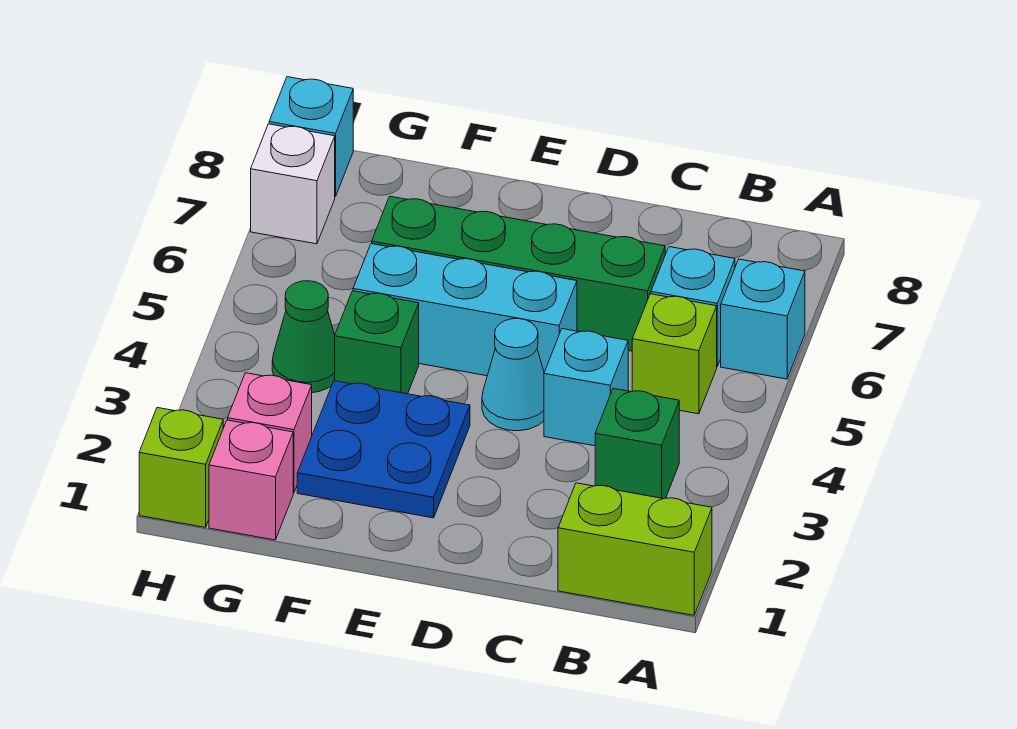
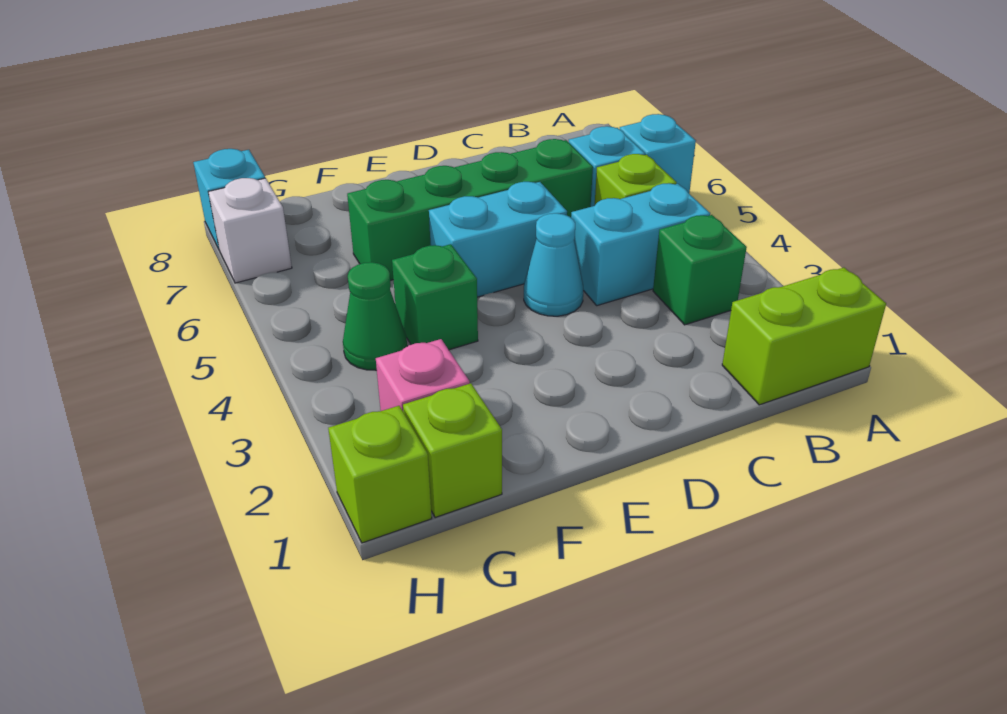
cyan brick C4 level 1 -> cyan brick B4:C4 level 1
cyan brick D5:F5 level 1 -> cyan brick D5:E5 level 1
blue plate E2:F3 level 1 -> none
pink brick G1 level 1 -> lime brick G1 level 1

